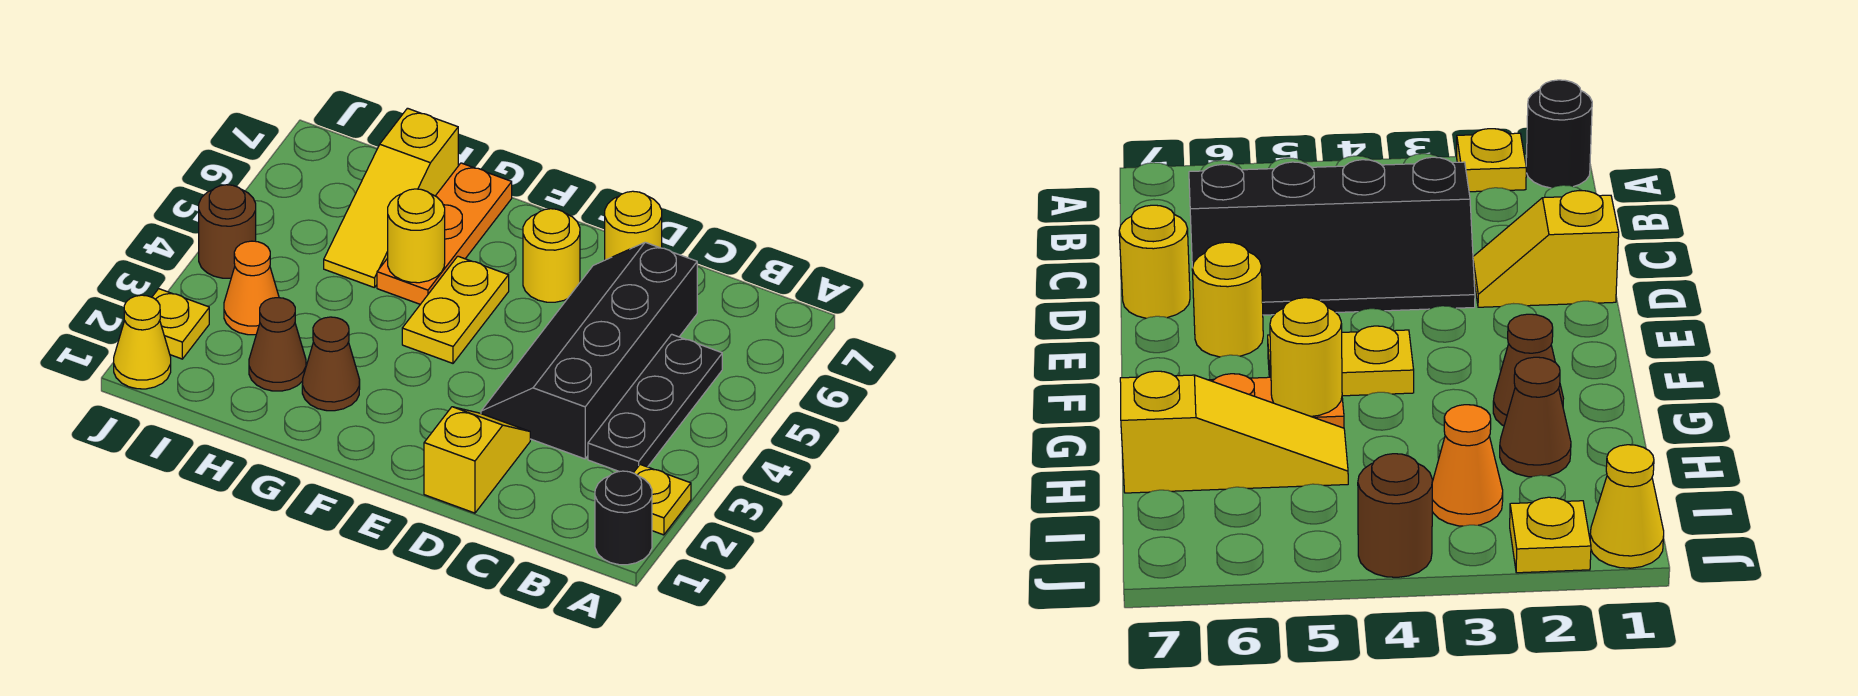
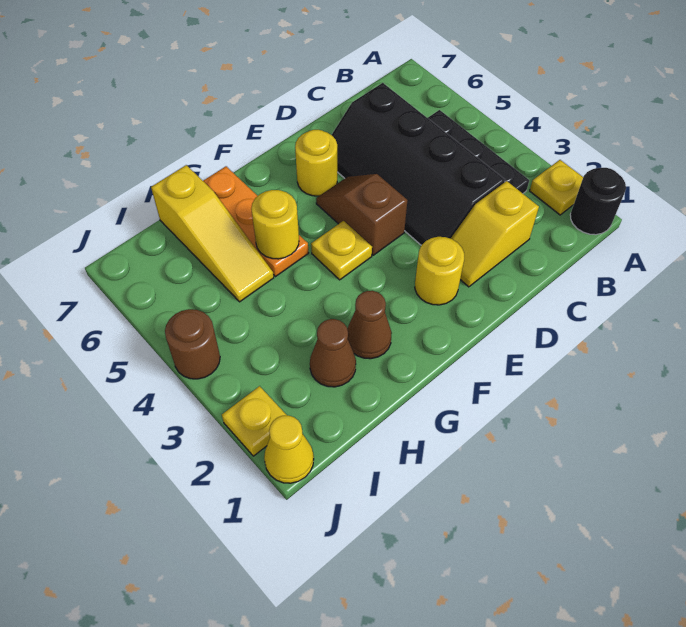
yellow slope D1:D2 level 1 top 1 -> yellow slope C2:D2 level 1 top C
yellow round brick D7 level 1 -> yellow round brick E2 level 1
none -> brown slope E4:E5 level 1 top 4
yellow plate F4:F5 level 1 -> yellow plate F4 level 1
orange cone I3 level 1 -> none

